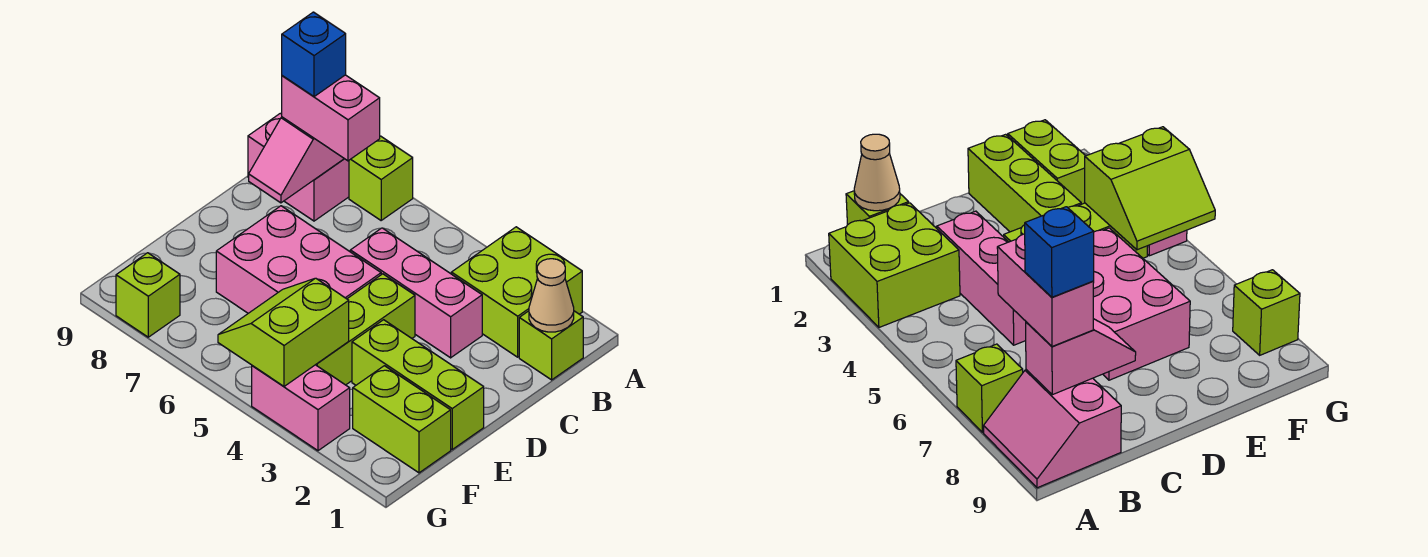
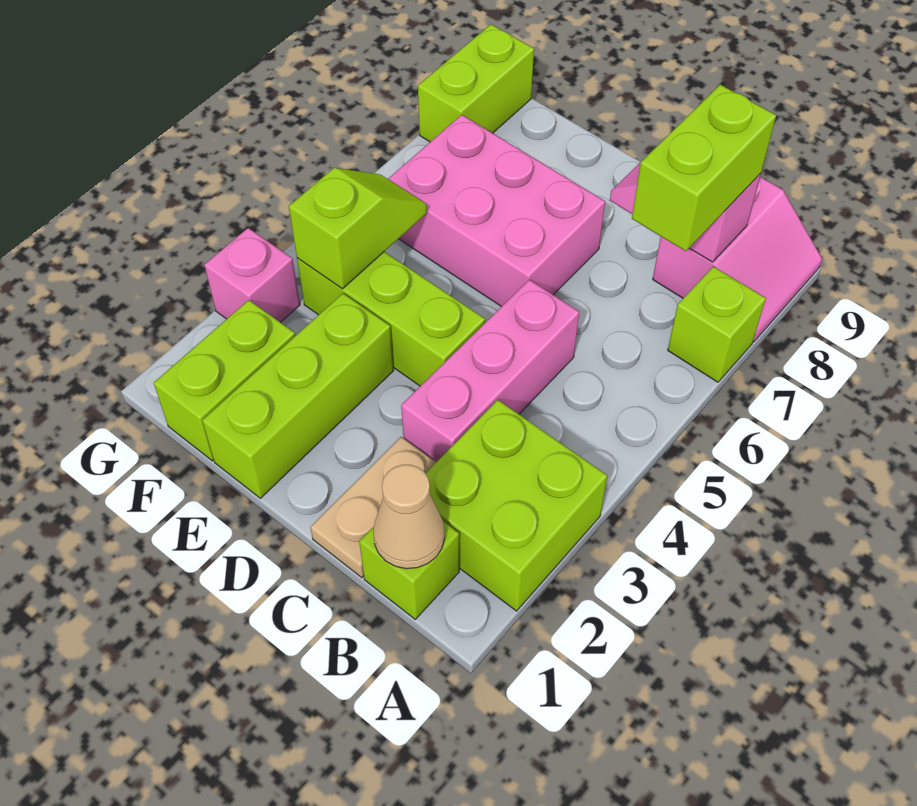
pink brick B7:B8 level 3 -> lime brick B7:B8 level 3
blue brick B8 level 4 -> none
none -> tan plate C1:C2 level 1
pink brick D5:E7 level 1 -> pink brick D6:F7 level 1
lime slope F4:G5 level 2 top 4 -> lime slope F4:F5 level 2 top 4
pink brick G3:G4 level 1 -> pink brick G3 level 1
lime brick G8 level 1 -> lime brick G8:G9 level 1

